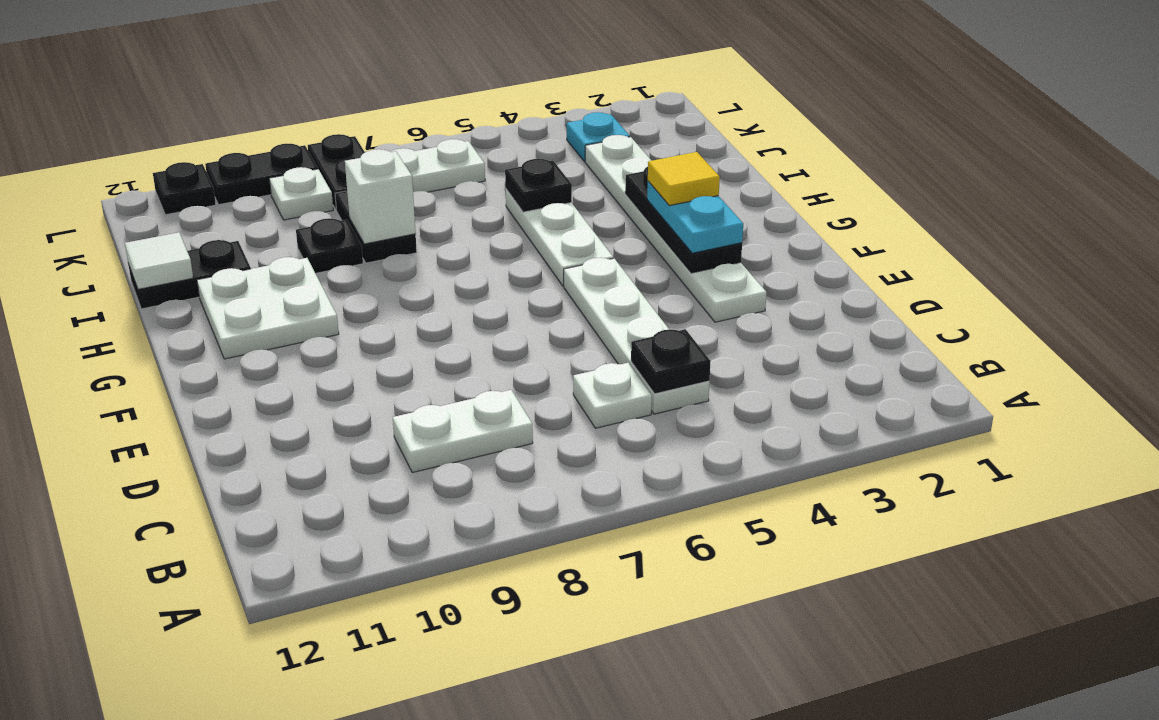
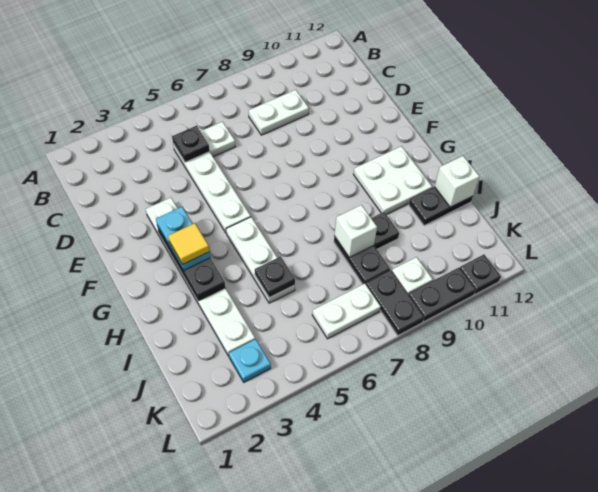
white tile I12 level 2 -> white brick I12 level 2

